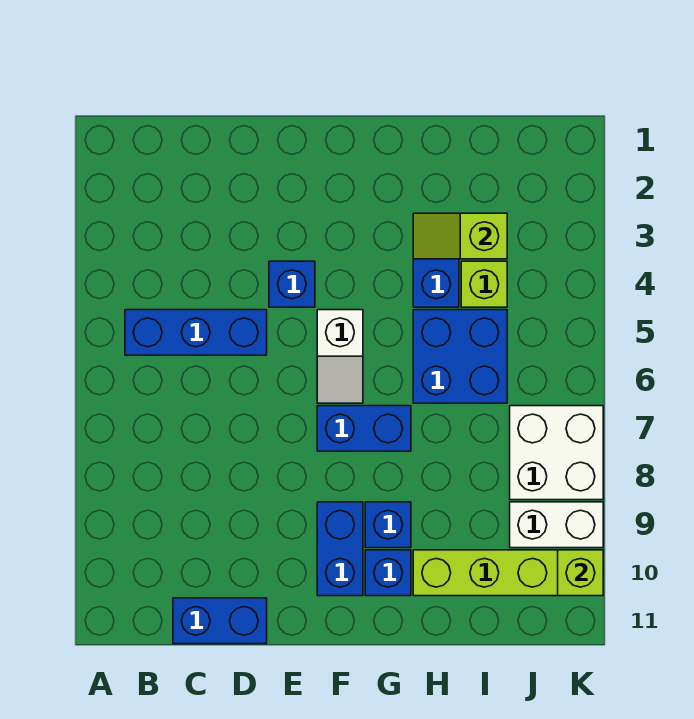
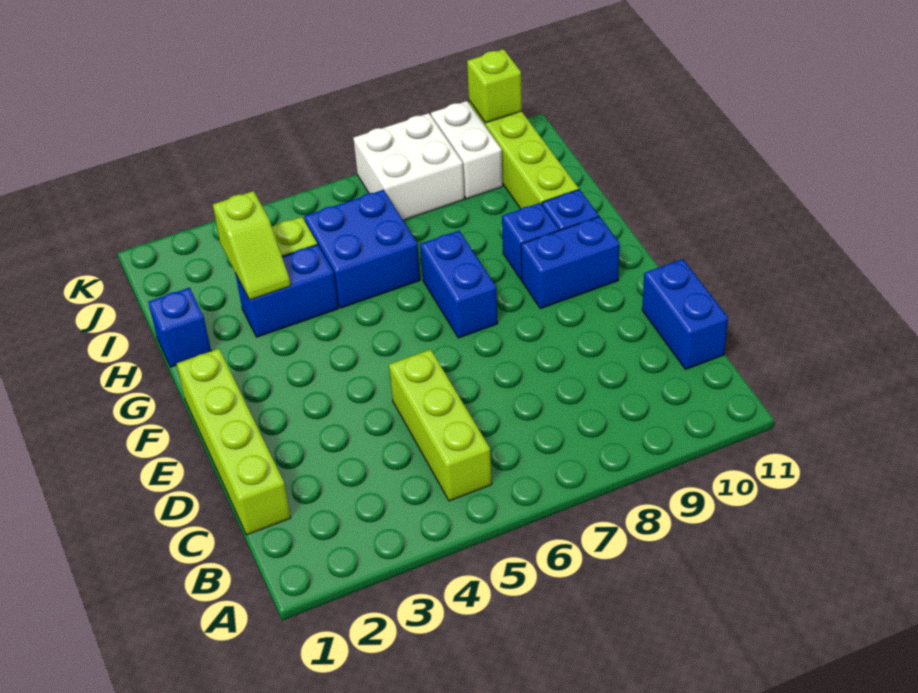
blue brick B5:D5 level 1 -> lime brick B5:D5 level 1
none -> lime brick C1:F1 level 1
blue brick E4 level 1 -> blue brick H1 level 1
white slope F5:F6 level 1 top 5 -> none

